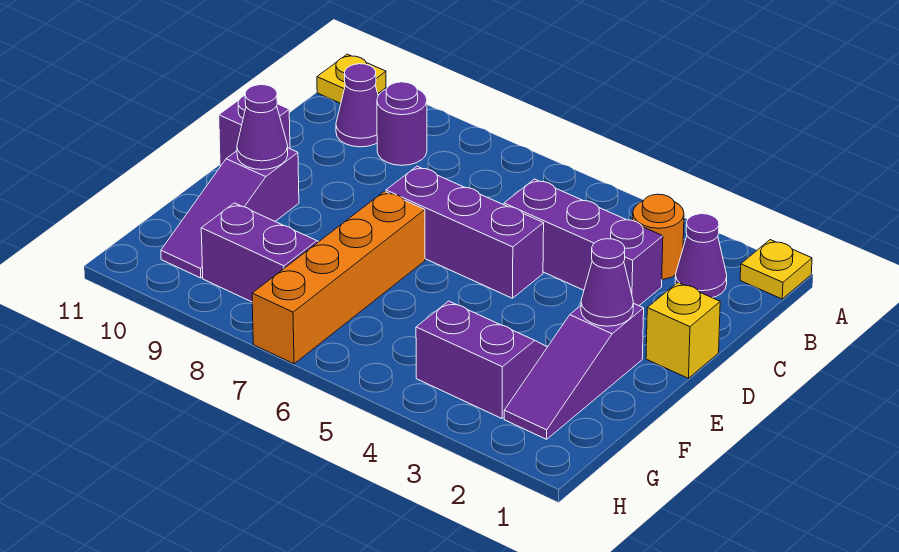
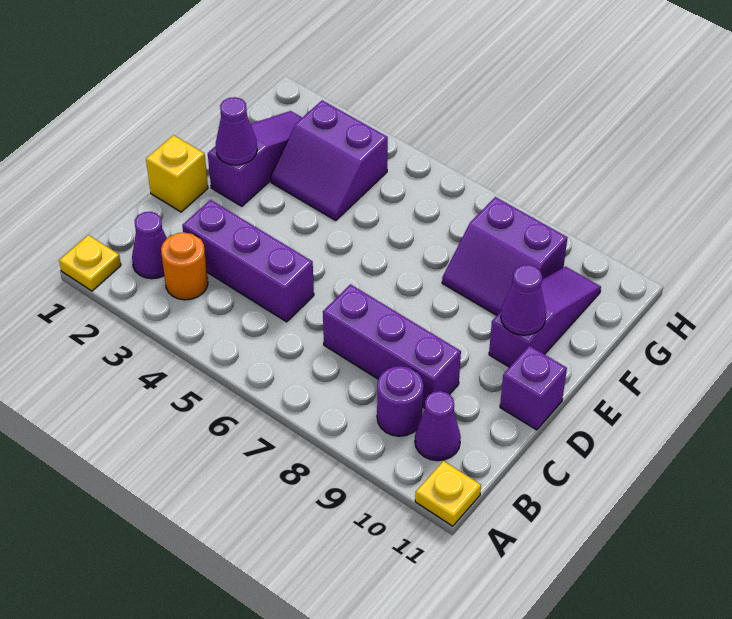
purple brick D5:D7 level 1 -> purple brick C7:C9 level 1
orange brick E7:H7 level 1 -> none

